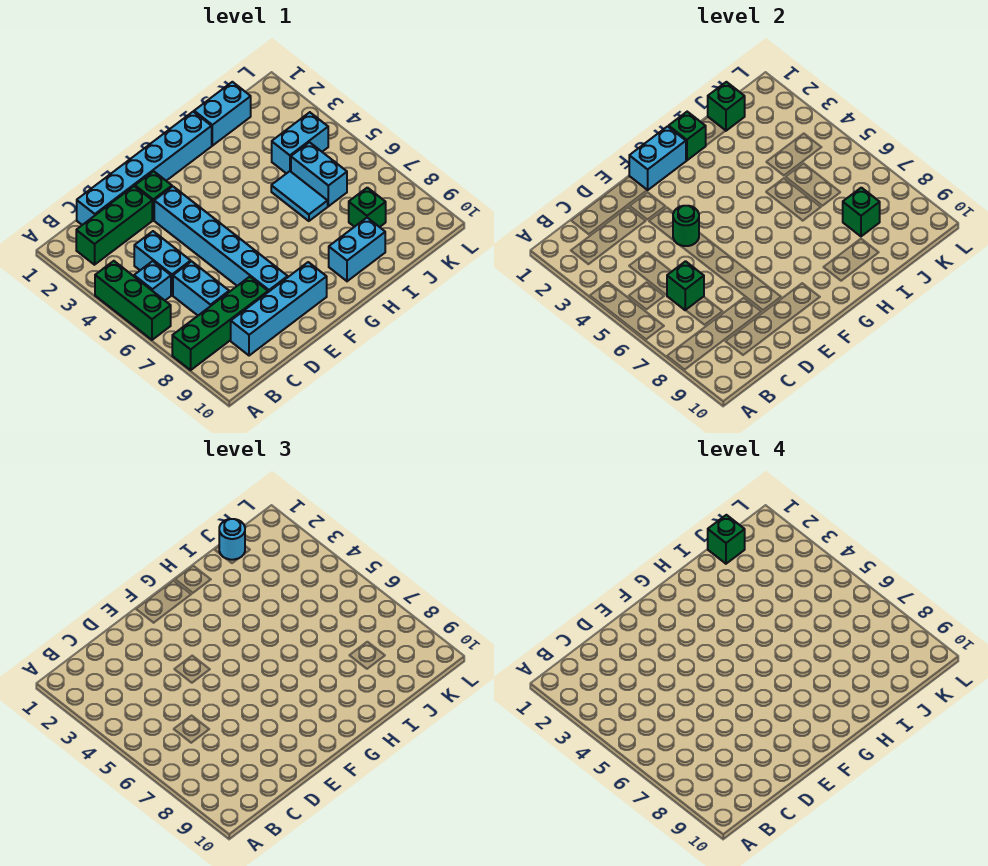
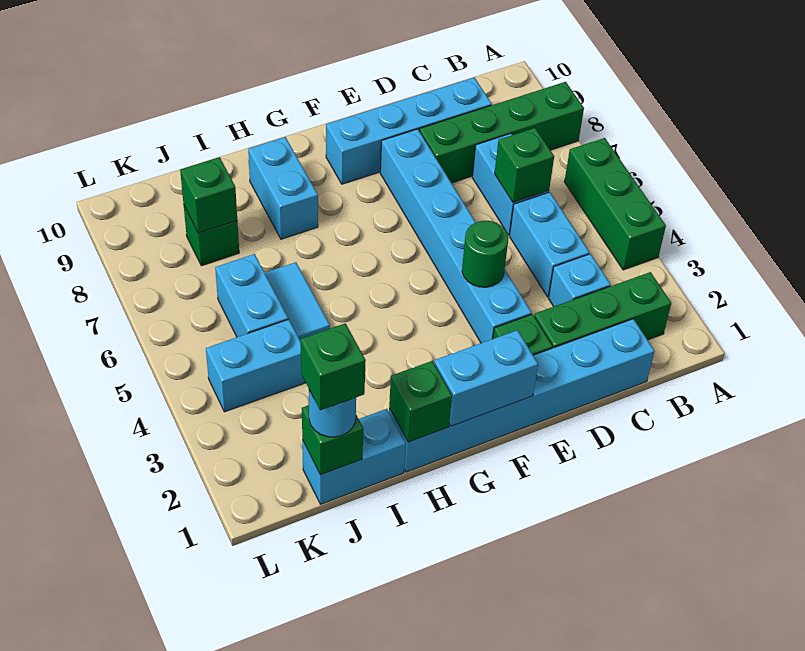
cyan brick B5 level 1 -> cyan brick C3 level 1
cyan brick H9:I9 level 1 -> cyan brick H8:H9 level 1

